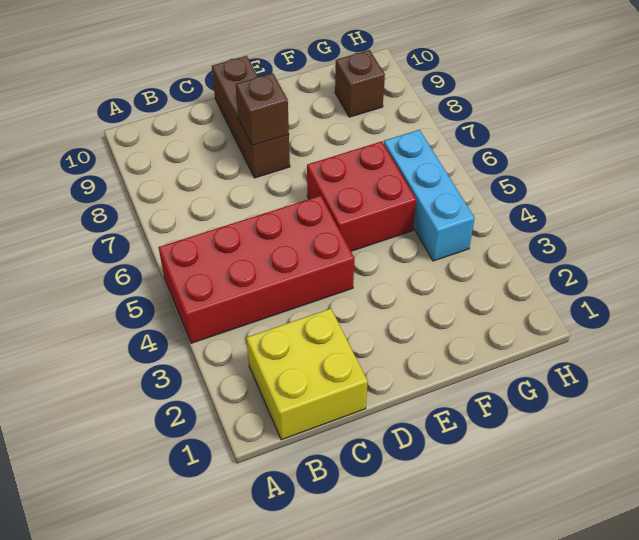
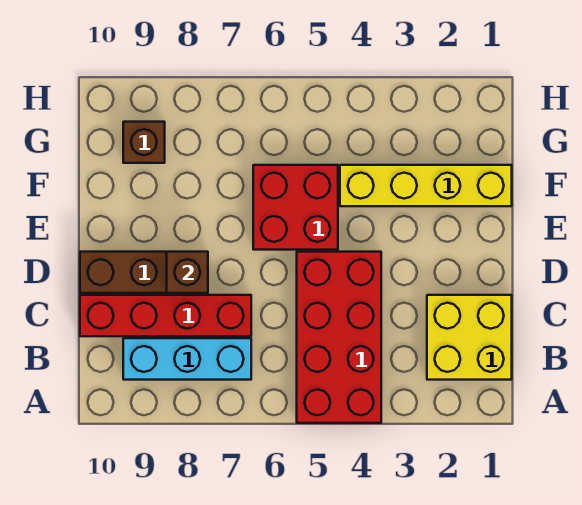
none -> red brick C7:C10 level 1
none -> yellow brick F1:F4 level 1
cyan brick G4:G6 level 1 -> cyan brick B7:B9 level 1

